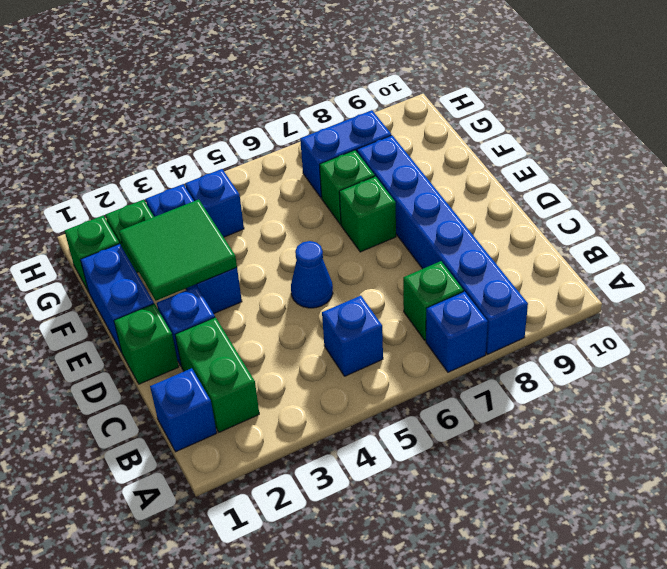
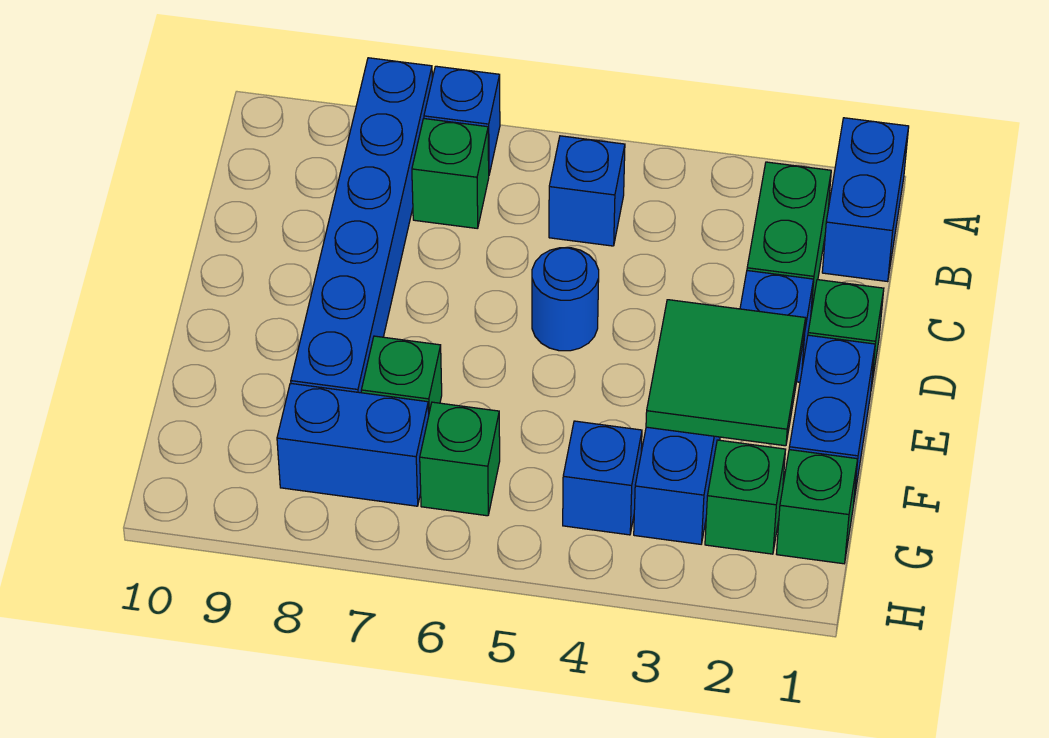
blue brick B1 level 1 -> blue brick A1:B1 level 1
blue cone D5 level 1 -> blue round brick D5 level 1
green brick E7 level 1 -> green brick G6 level 1

